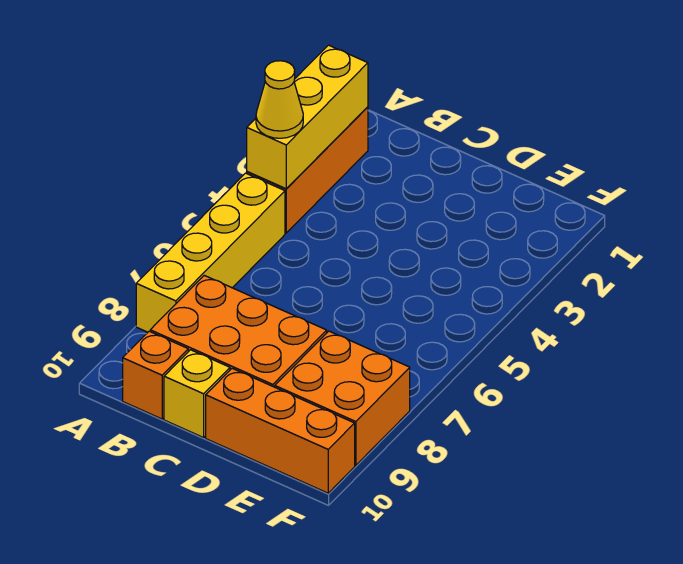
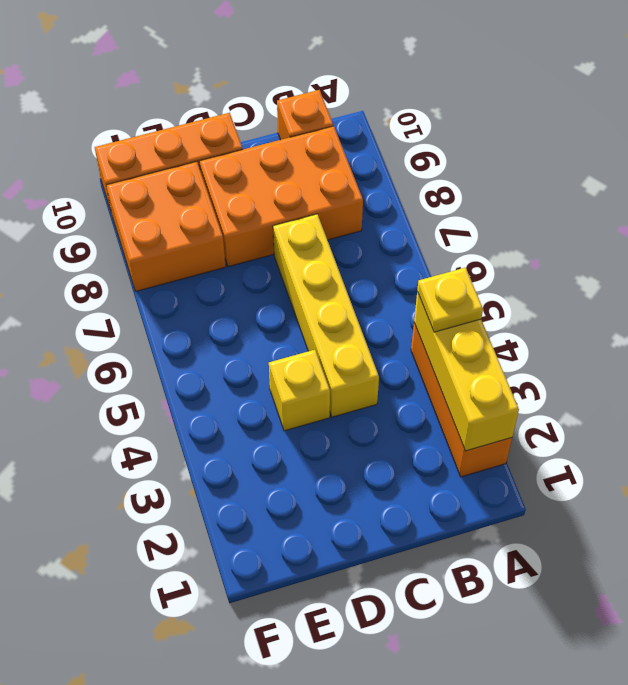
yellow cone A4 level 3 -> yellow plate A4 level 3
yellow brick A5:A8 level 1 -> yellow brick C4:C7 level 1
yellow brick C10 level 1 -> yellow brick D4 level 1

